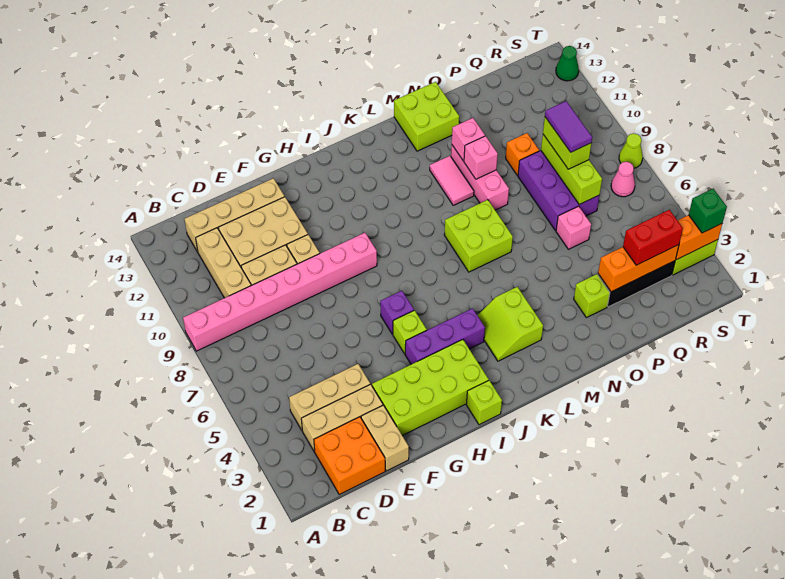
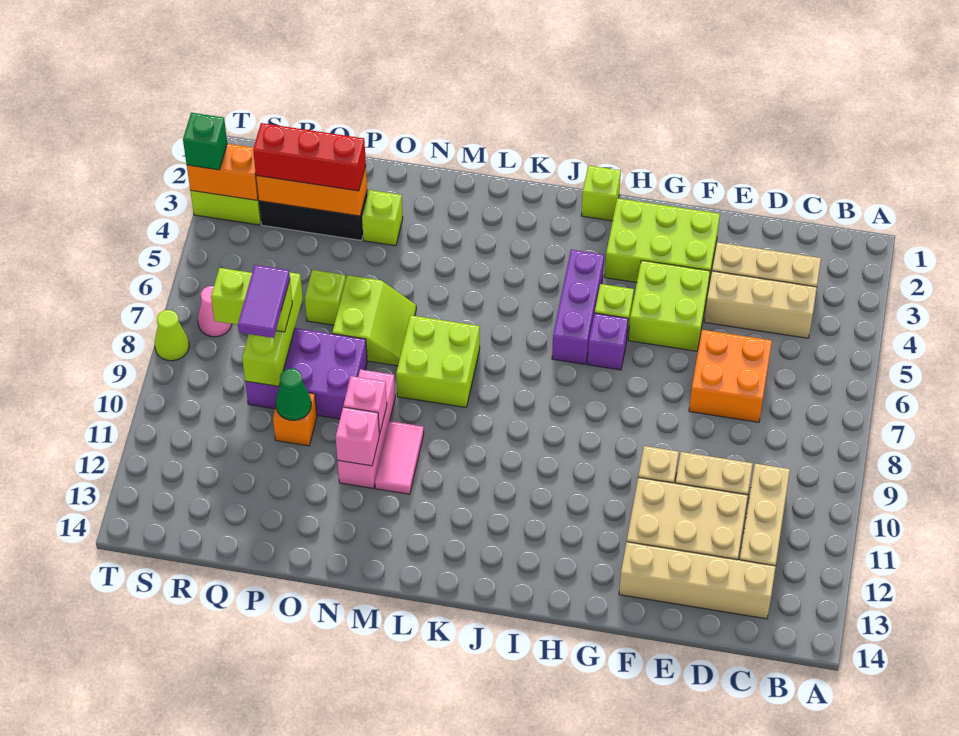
pink brick A9:H9 level 1 -> none
orange brick C1:D2 level 1 -> orange brick D6:E7 level 1
tan brick E1:E2 level 1 -> none
lime brick F2:I3 level 1 -> lime brick F2:H3 level 1
purple brick H4:J4 level 1 -> purple brick I4:I6 level 1
lime slope K3:L4 level 1 top L -> lime slope N6:O7 level 1 top O
lime brick M13:N14 level 1 -> lime brick F4:G5 level 1
pink brick P6 level 1 -> lime brick P6 level 1
purple brick P7:Q9 level 1 -> purple brick O8:Q9 level 1
red brick Q3:R3 level 3 -> red brick P3:R3 level 3
lime brick Q8:Q9 level 3 -> lime brick Q8:R8 level 3
green cone T13 level 1 -> green cone P10 level 2

